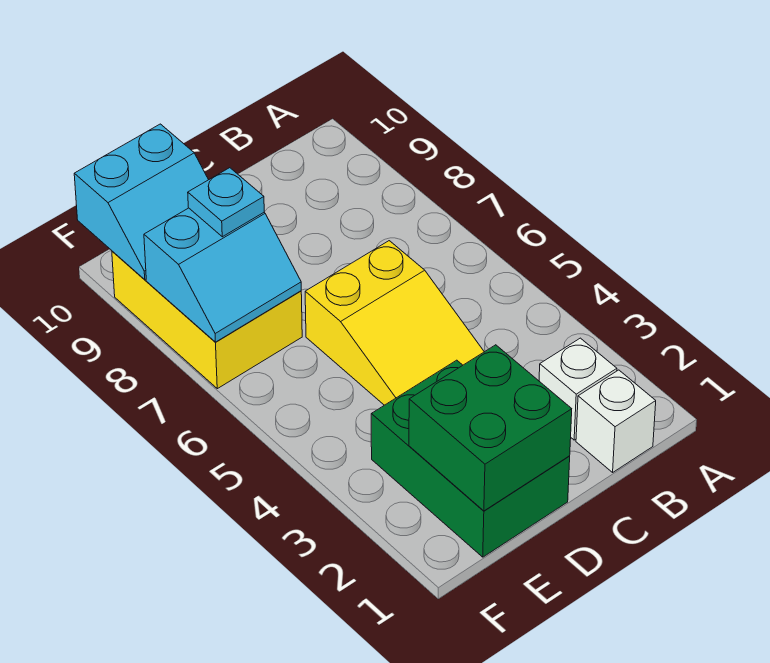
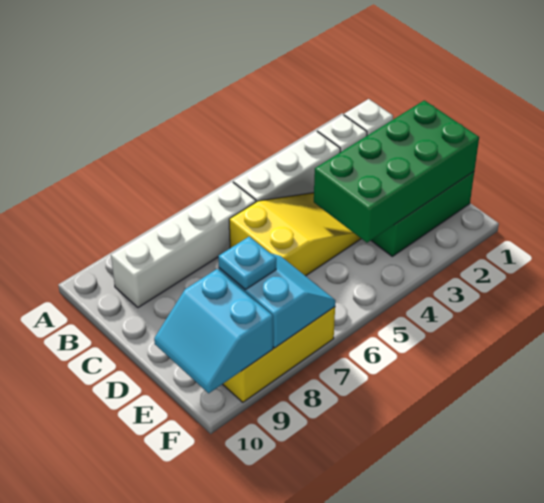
none -> white brick B3:B5 level 1
none -> white brick B6:B9 level 1
green brick D1:E2 level 2 -> green brick D1:E4 level 2
cyan slope E9:F10 level 2 top 10 -> cyan slope E9:F10 level 2 top 9

